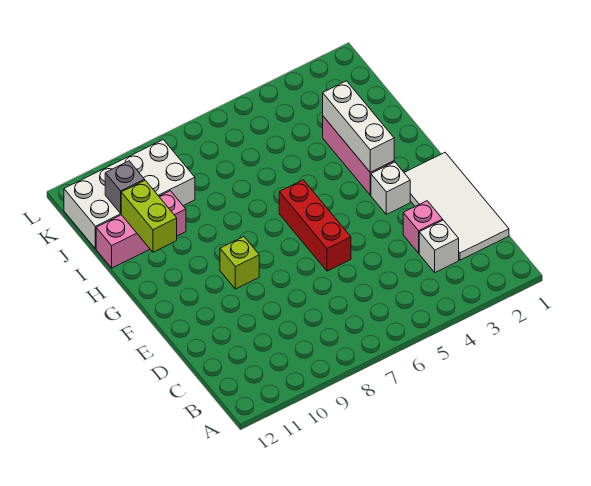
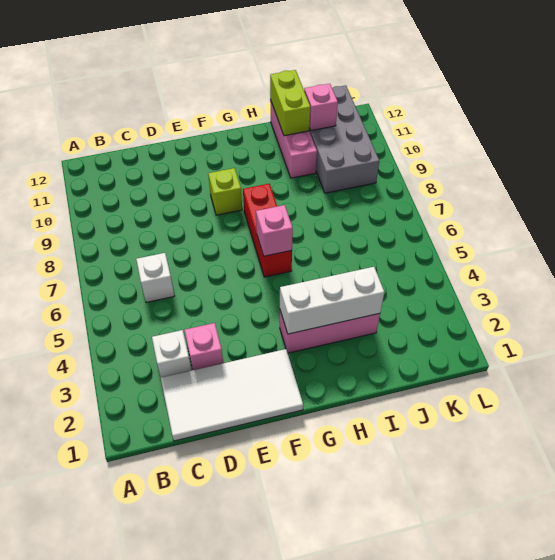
red brick E6:G6 level 1 -> red brick G6:G8 level 1
white brick F3 level 1 -> white brick C6 level 1
none -> pink brick G6 level 2
lime brick H11:I11 level 2 -> lime brick I11:I12 level 2
white brick J9:K12 level 1 -> grey brick J9:K12 level 1
grey brick J11 level 2 -> pink brick J11 level 2

